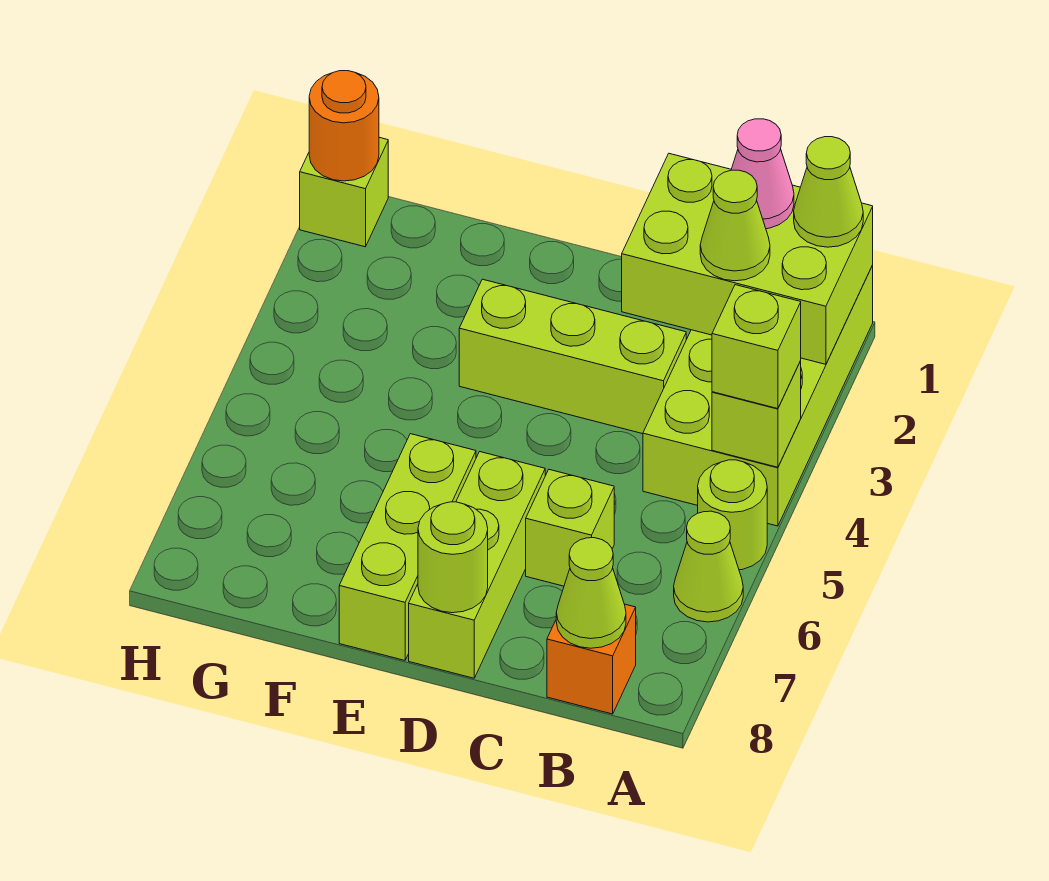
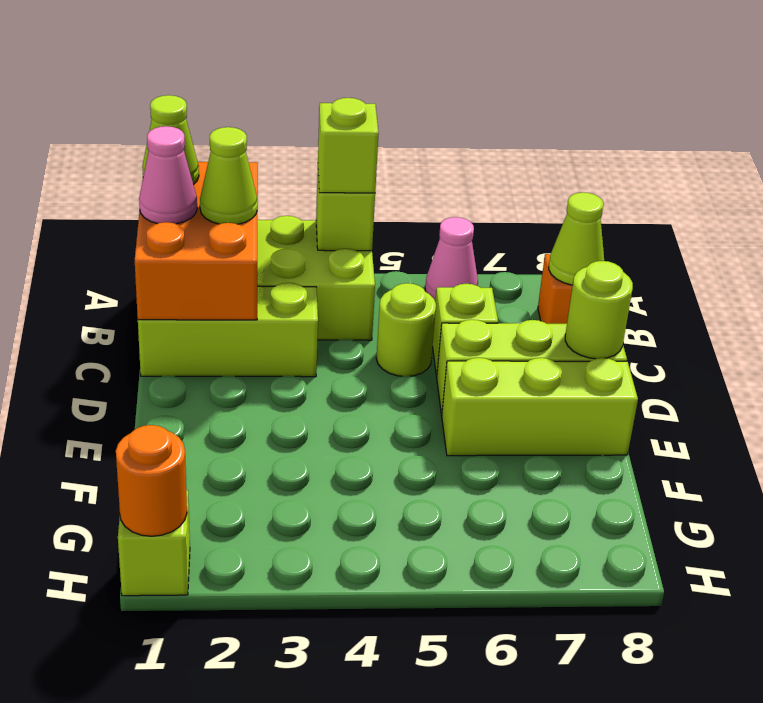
lime brick A1:C2 level 2 -> orange brick A1:C2 level 2
lime round brick A5 level 1 -> lime round brick C5 level 1
lime cone A6 level 1 -> pink cone A6 level 1
lime brick C3:E3 level 1 -> lime brick C1:C3 level 1

